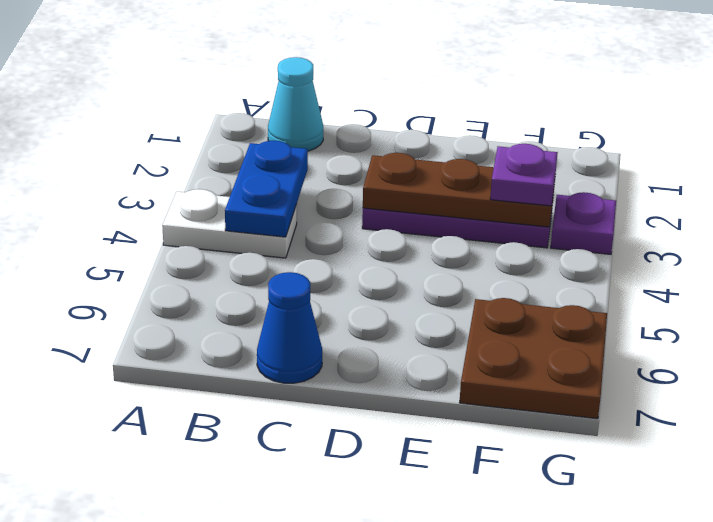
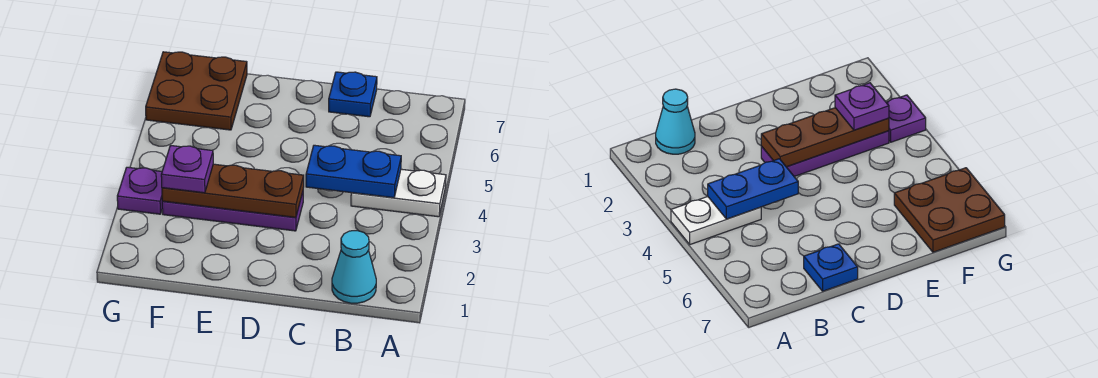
blue plate B3:B4 level 2 -> blue plate B4:C4 level 2
blue cone C7 level 1 -> blue plate C7 level 1

